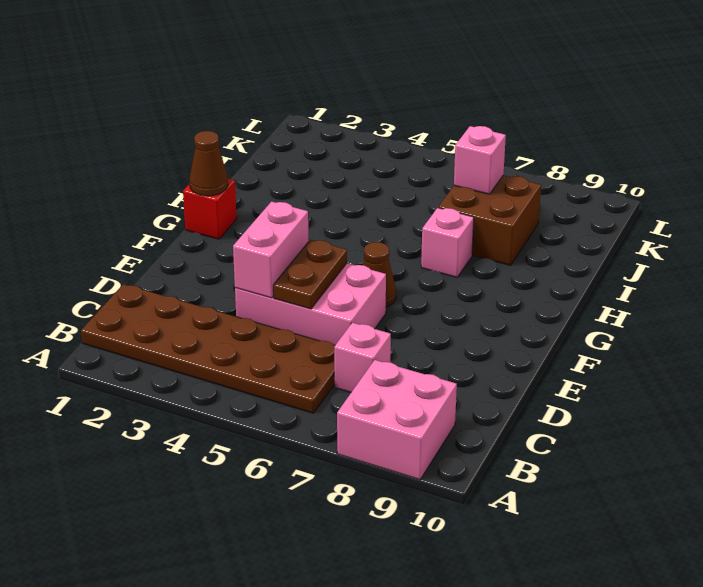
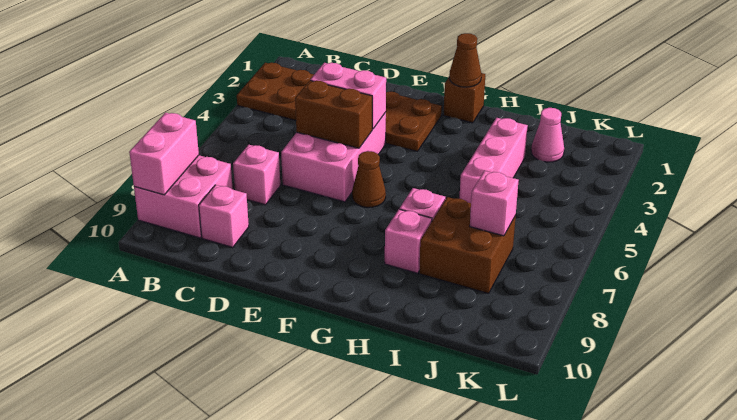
none -> pink brick A8:A9 level 2
brown plate B1:C6 level 1 -> brown plate A2:F3 level 1
none -> pink brick C9 level 1
brown plate D5:E5 level 2 -> brown brick D5:E5 level 2
red brick G1 level 1 -> brown brick G1 level 1
none -> pink brick H8 level 1
none -> pink brick I3:I5 level 1
none -> pink cone J2 level 1

